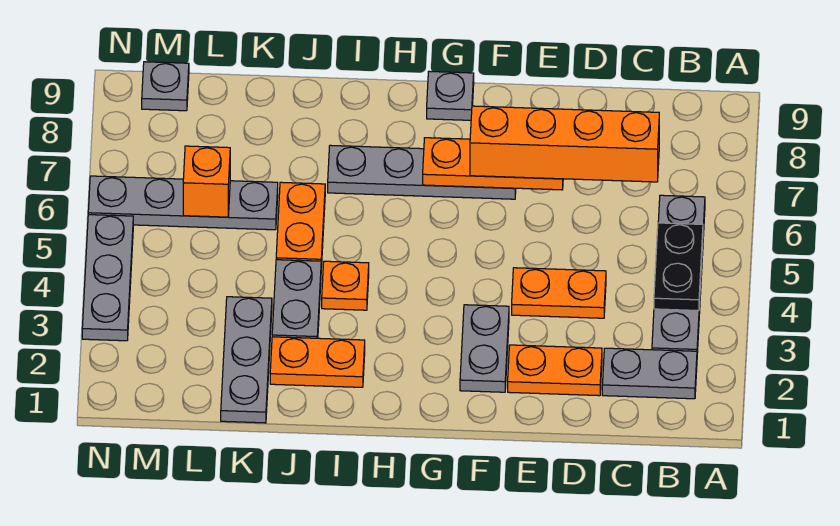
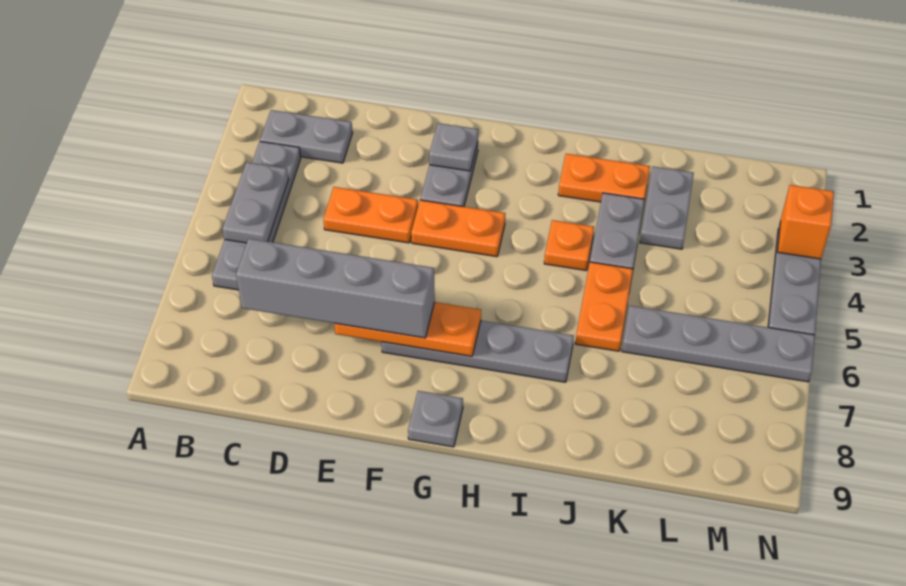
black plate B4:B5 level 2 -> grey plate B4:B5 level 2
orange brick C7:F7 level 3 -> grey brick C7:F7 level 3
orange plate D2:E2 level 1 -> orange plate F4:G4 level 1
grey plate K1:K3 level 1 -> grey plate K2:K3 level 1
orange brick L6 level 2 -> orange brick N3 level 2
grey plate M9 level 1 -> grey plate F2 level 2

